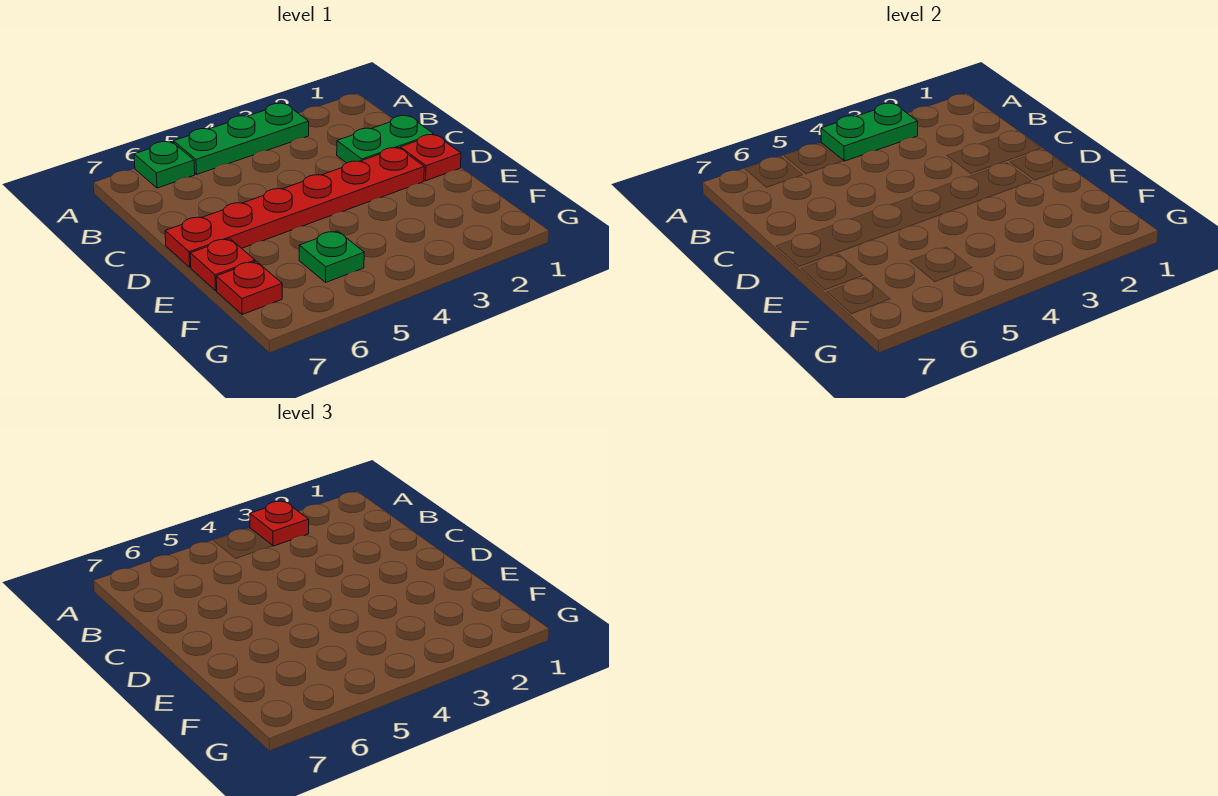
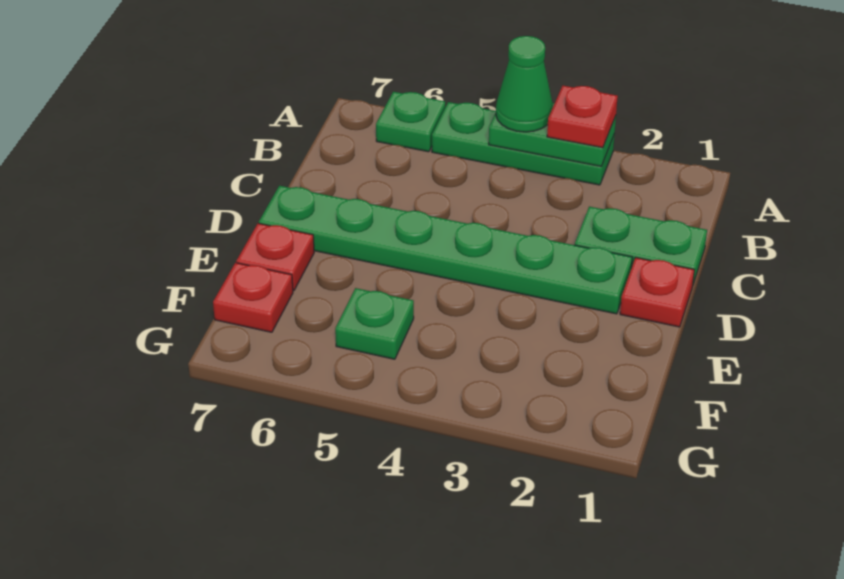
none -> green cone A4 level 3
red plate D2:D7 level 1 -> green plate D2:D7 level 1

